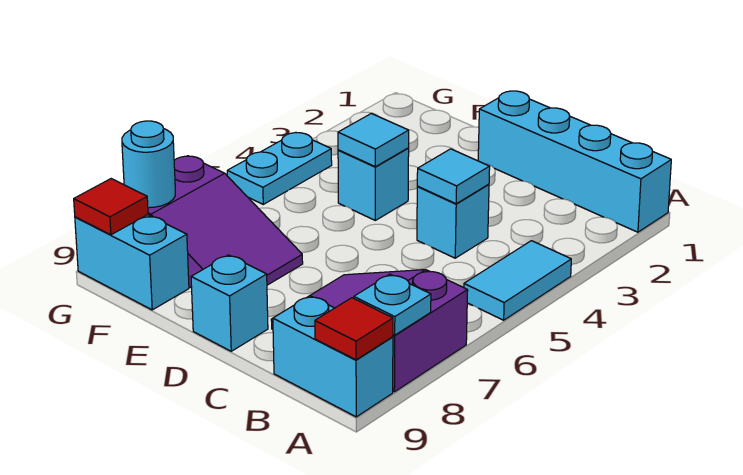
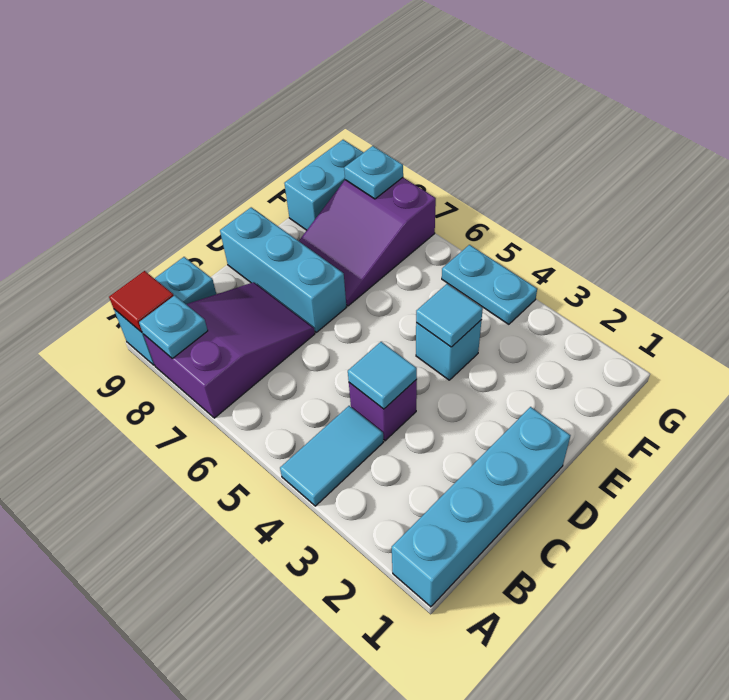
cyan tile A4:A5 level 1 -> cyan tile A4:B4 level 1
cyan brick C4 level 1 -> purple brick C4 level 1
cyan brick D9 level 1 -> cyan brick D7:D9 level 1
cyan round brick G8 level 2 -> cyan plate G8 level 2
red tile G9 level 2 -> none

